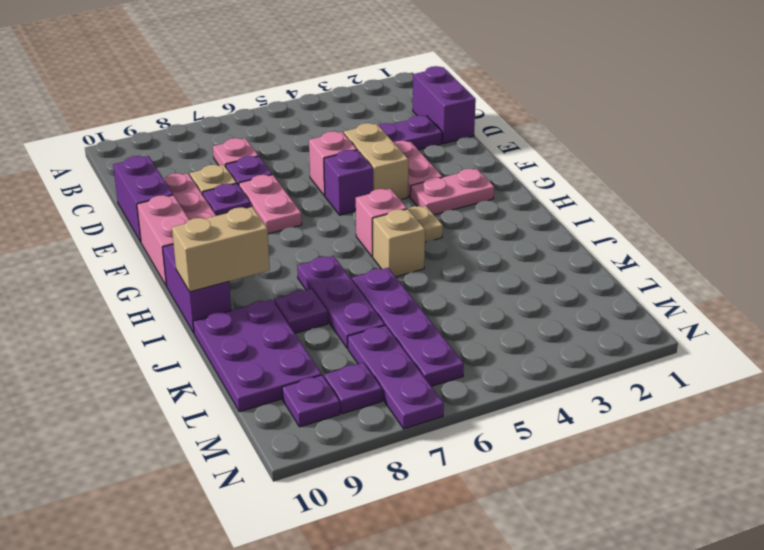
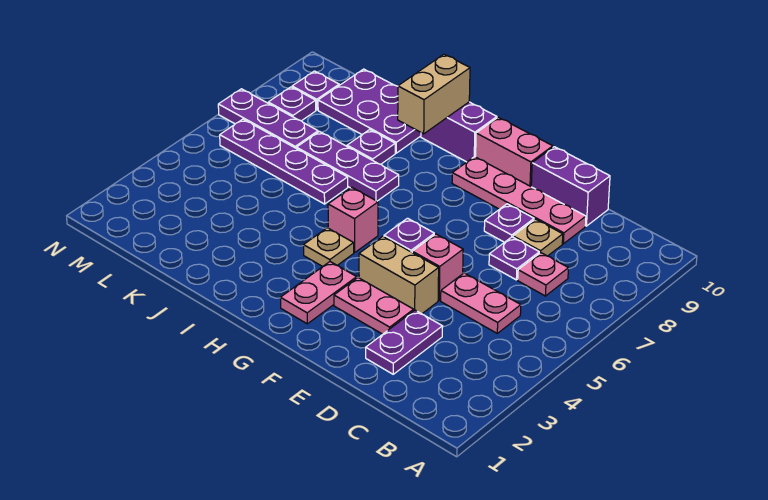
purple brick C1:D1 level 1 -> none
pink plate E7:F7 level 1 -> pink plate C5:D5 level 1
tan brick I5 level 1 -> none

